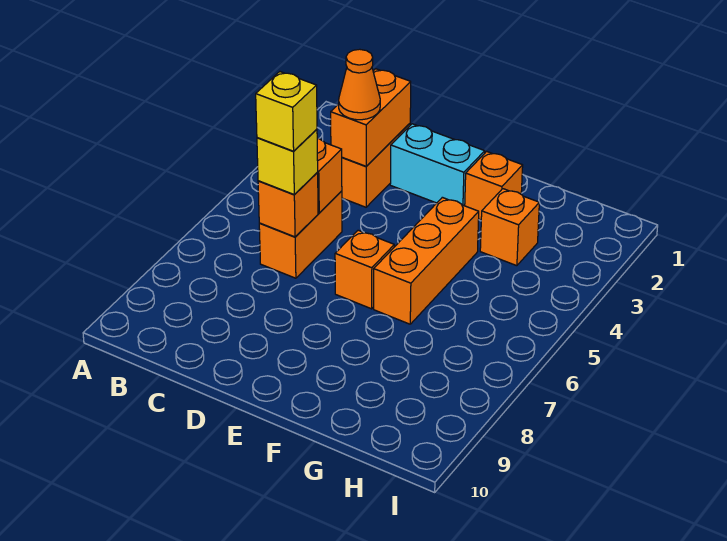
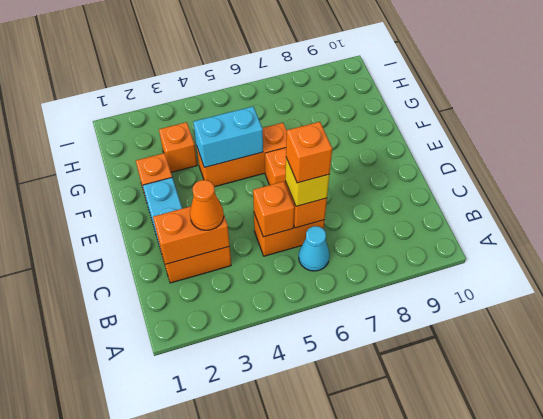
none -> cyan cone B6 level 1
yellow brick C6 level 4 -> orange brick C6 level 4
none -> cyan brick F4:F5 level 2

